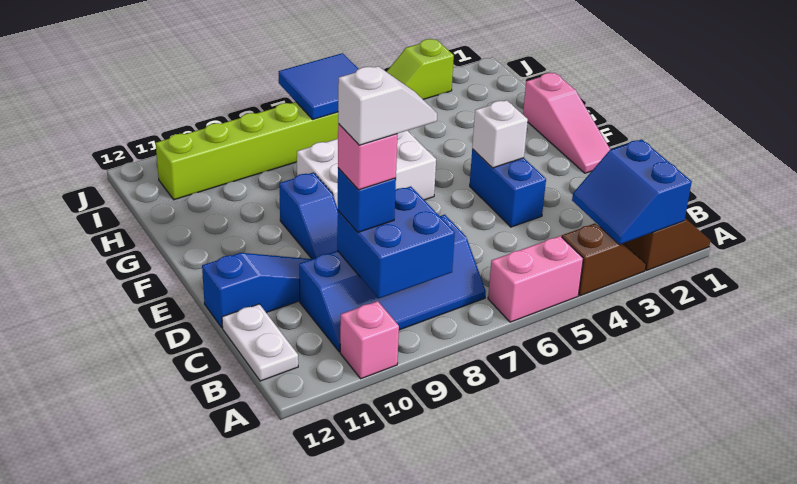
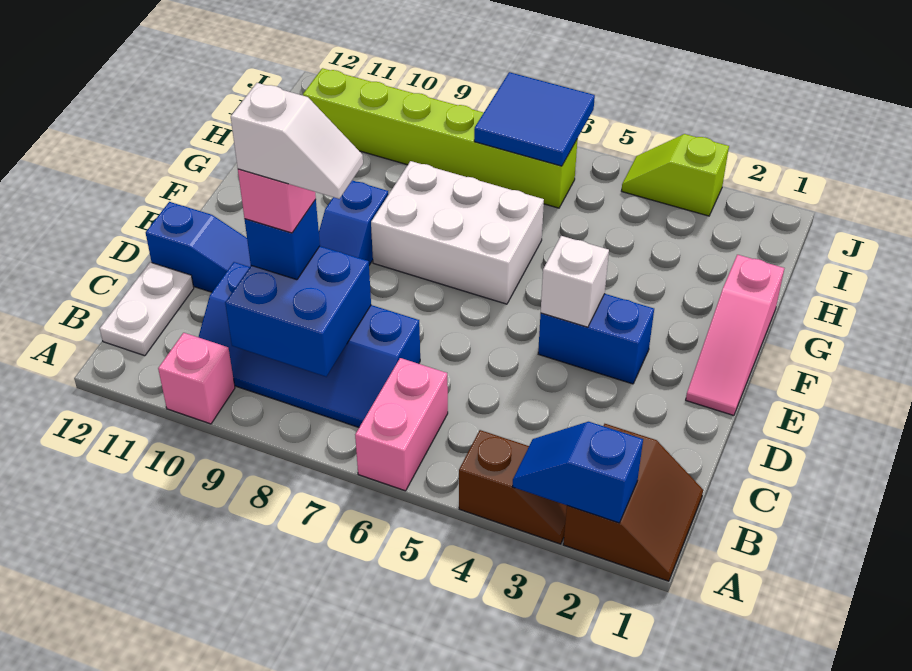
blue slope A2:B3 level 2 top 2 -> blue slope A2:A3 level 2 top 2
pink brick A5:A6 level 1 -> pink brick A6:B6 level 1
blue brick D4:E4 level 1 -> blue brick E3:E4 level 1

